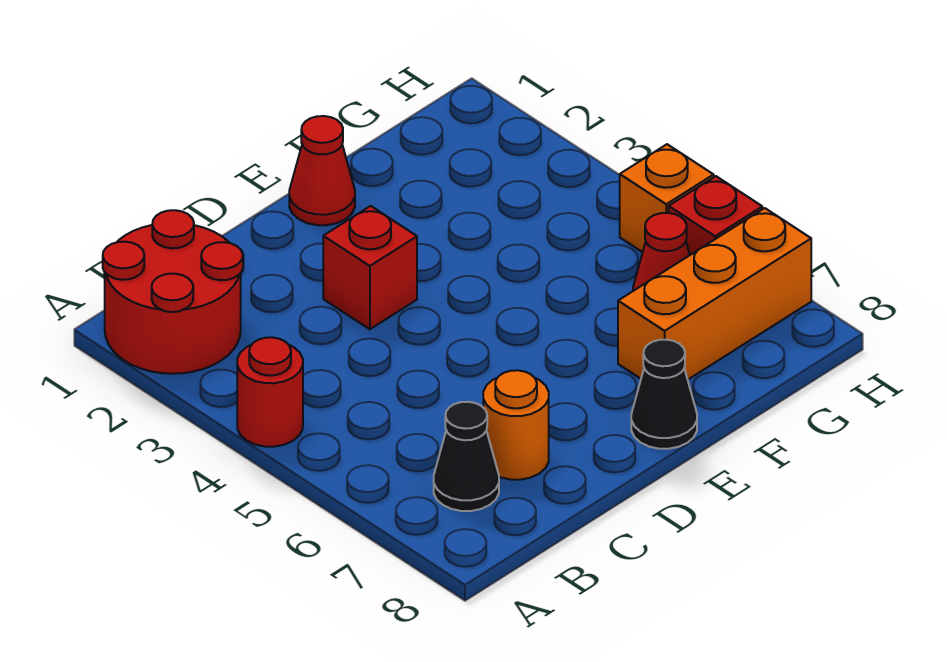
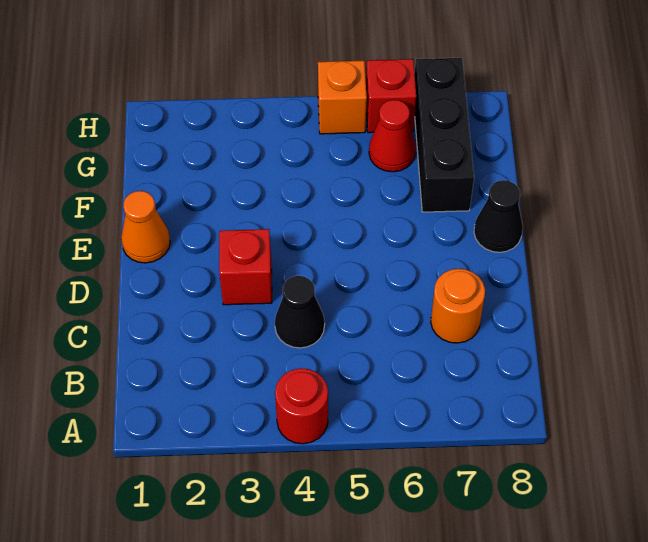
red round brick A1:B2 level 1 -> none
black cone B7 level 1 -> black cone C4 level 1
red cone E1 level 1 -> orange cone E1 level 1
orange brick F7:H7 level 1 -> black brick F7:H7 level 1

